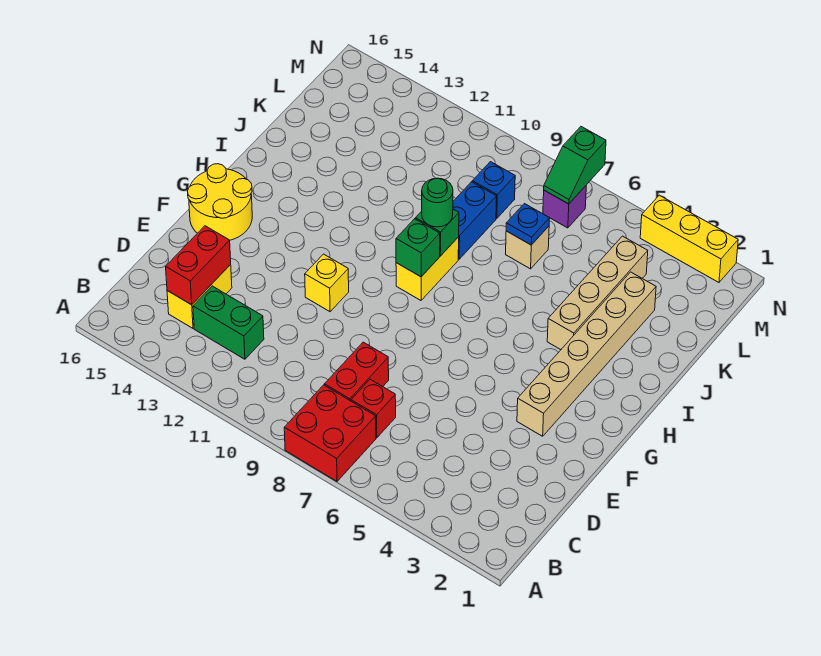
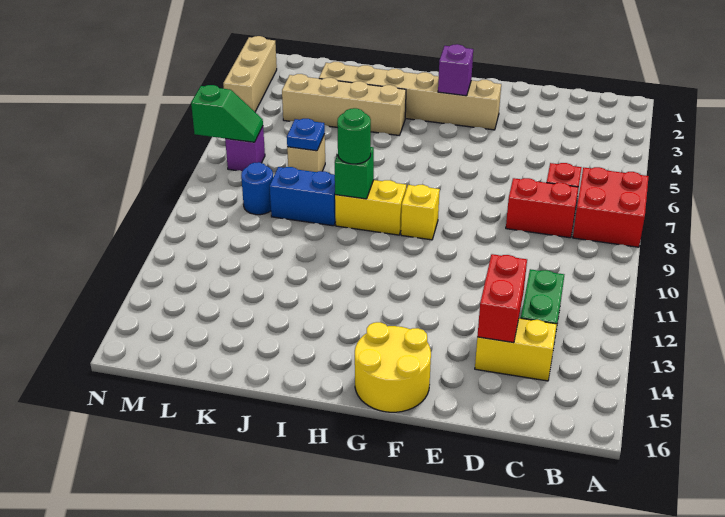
red brick C14:D14 level 2 -> red brick D13:D14 level 2
yellow brick F11 level 1 -> yellow brick G9 level 1
none -> purple brick G3 level 2
green brick H9 level 2 -> none
blue brick L9 level 1 -> blue round brick L9 level 1
yellow brick N2:N4 level 1 -> tan brick N2:N4 level 1

